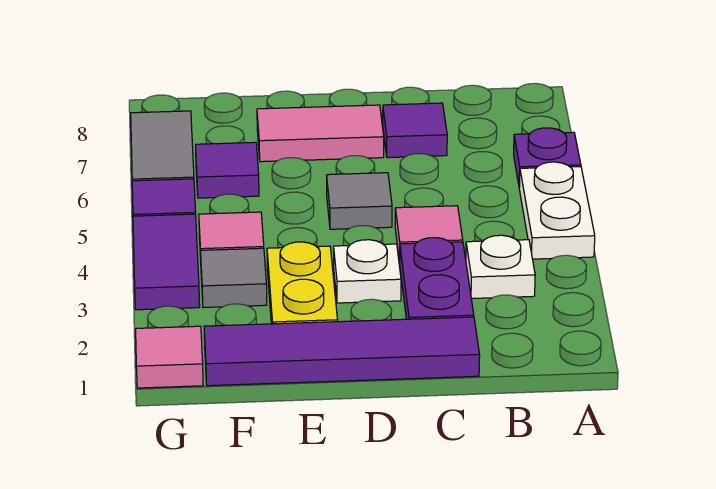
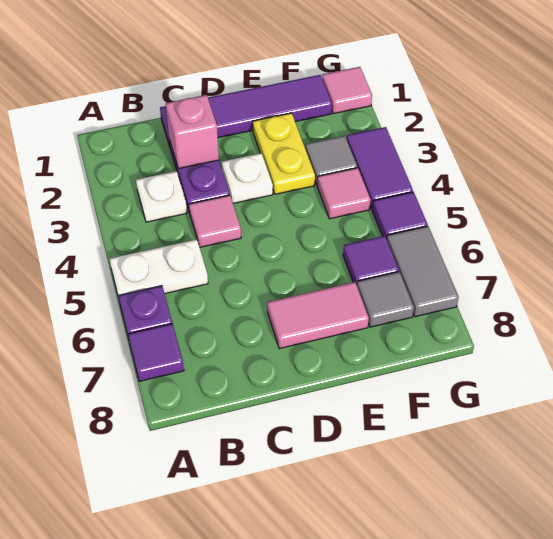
white plate A4:A5 level 1 -> white plate A5:B5 level 1
none -> pink brick C2 level 2
purple tile C7 level 1 -> purple tile A7 level 1
grey tile D5 level 1 -> grey tile F7 level 1

